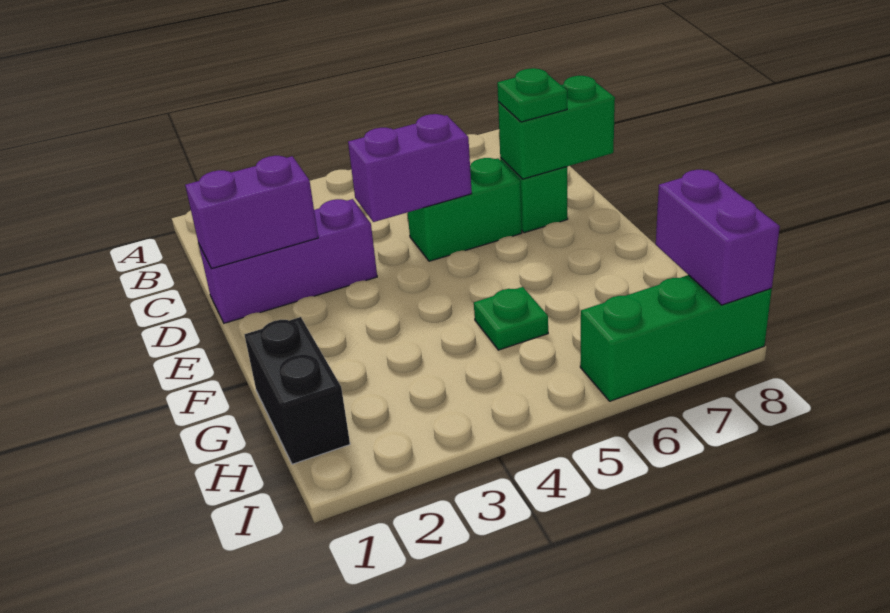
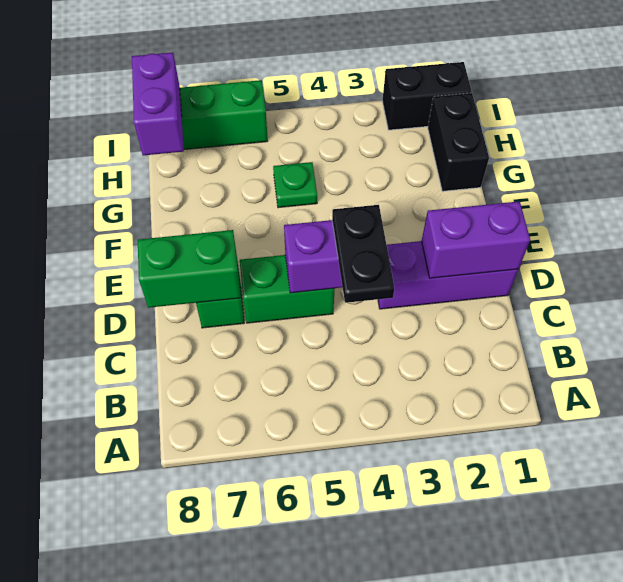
none -> black plate C4:D4 level 3
green plate D7 level 3 -> none
none -> black brick I1:I2 level 1

